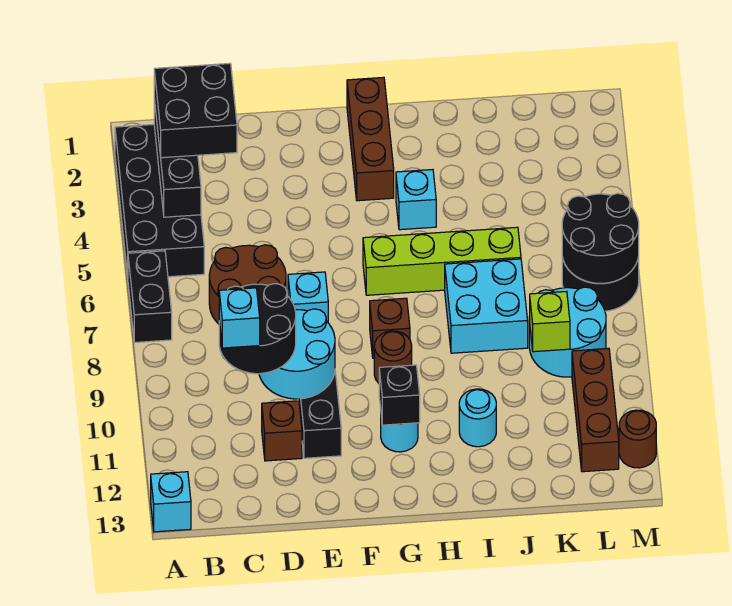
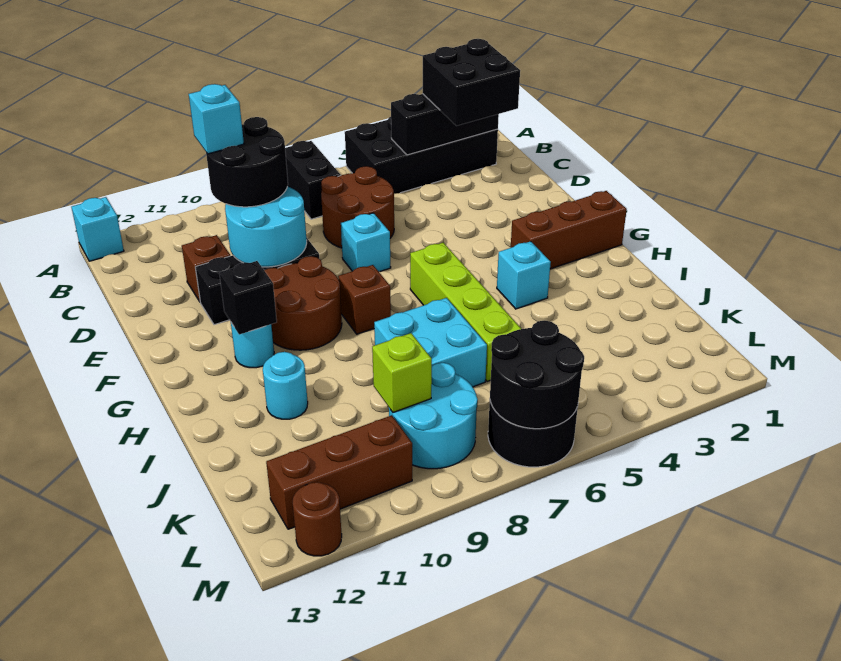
black brick A6:A7 level 1 -> black brick A7:B7 level 1
brown round brick G9 level 1 -> brown round brick F9:G10 level 1

